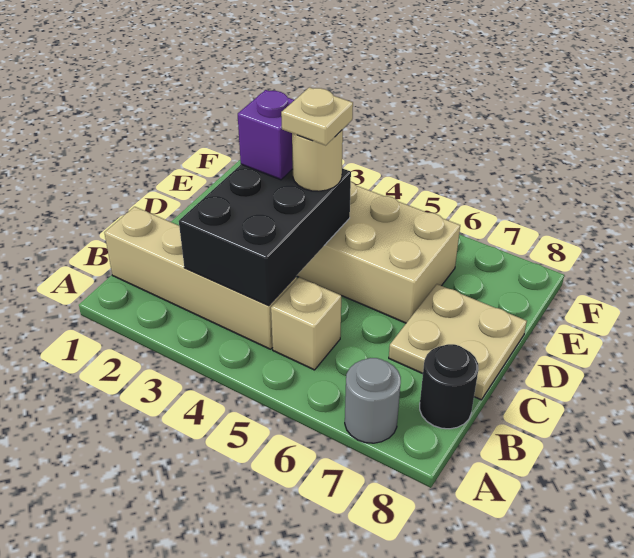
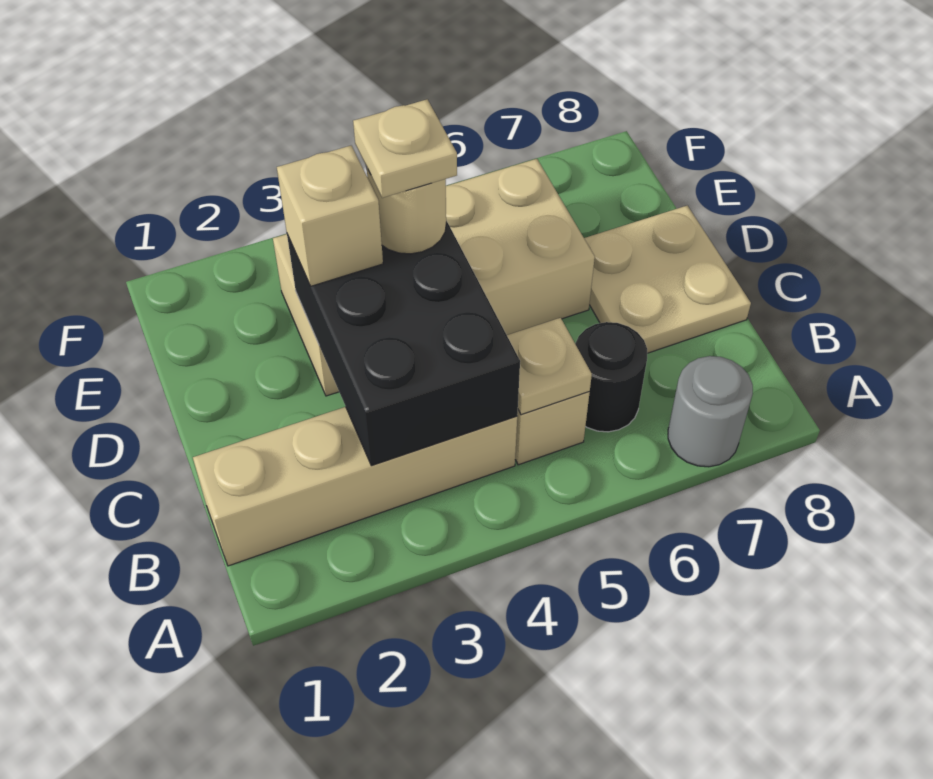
none -> tan plate B5 level 2
black round brick B8 level 1 -> black round brick B6 level 1
purple brick D3 level 3 -> tan brick D3 level 3

